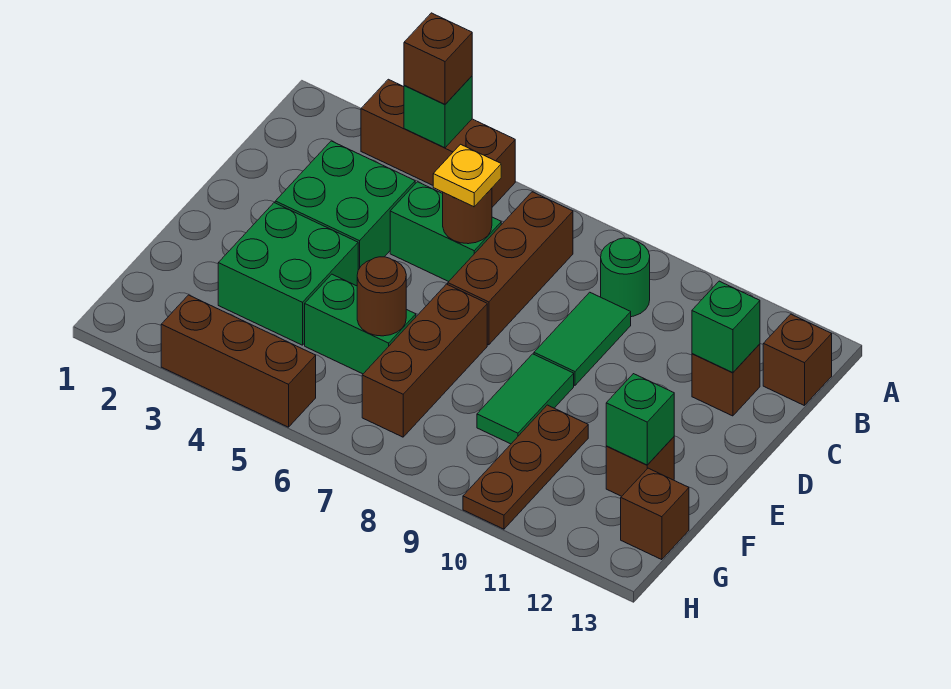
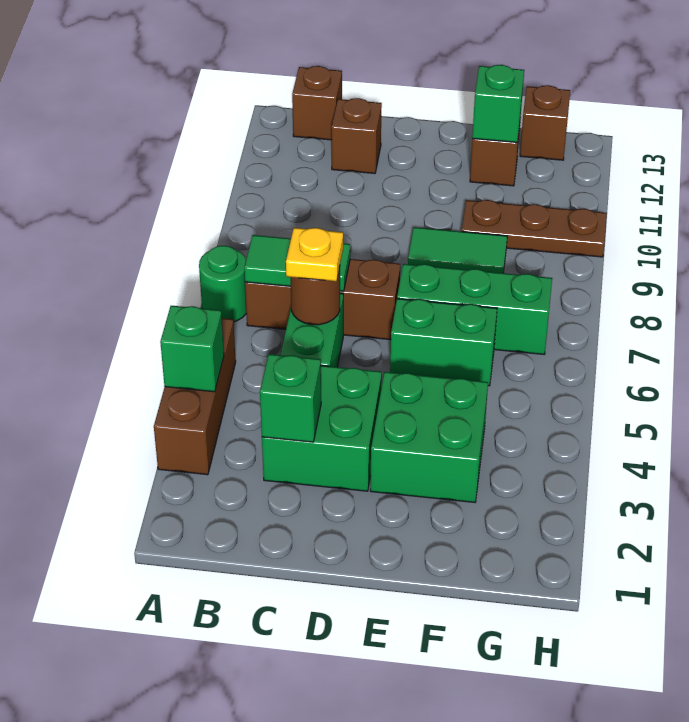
brown brick A4 level 3 -> none
green round brick B9 level 1 -> green round brick A7 level 1
green tile C9:D9 level 1 -> green tile B7:C7 level 2
green brick C12 level 2 -> green brick C3 level 2
brown brick E7:G7 level 1 -> green brick E7:G7 level 1
green brick F5:F6 level 1 -> green brick E6:F6 level 1
brown round brick F6 level 2 -> none
brown brick H3:H5 level 1 -> none

